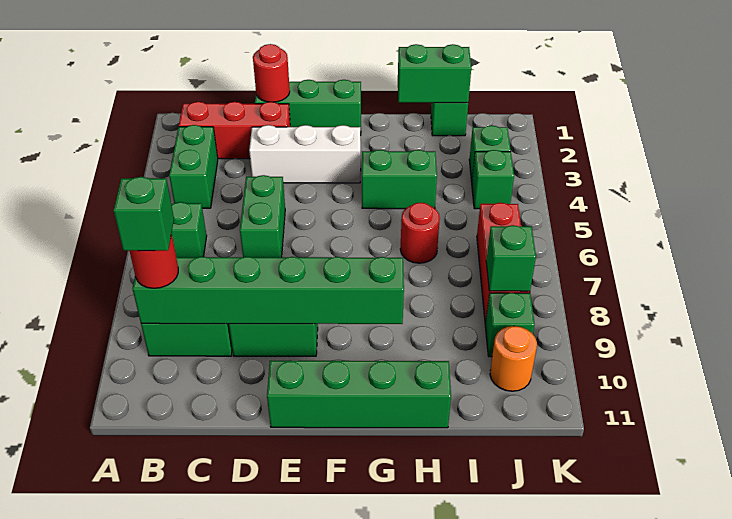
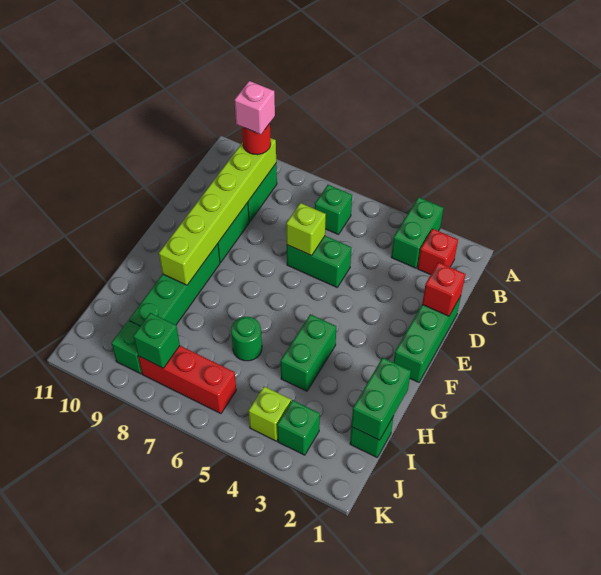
red brick B2:D2 level 1 -> red brick B2 level 1
green brick B3:B4 level 1 -> green brick A3:B3 level 1
green brick B9:G9 level 2 -> lime brick B9:G9 level 2
green brick B9 level 4 -> pink brick B9 level 4
red round brick D1 level 2 -> red brick D1 level 2
white brick D3:F3 level 1 -> none
none -> lime brick D6 level 2
green brick E11:H11 level 1 -> green brick F9:I9 level 1
red round brick H6 level 1 -> green round brick H6 level 1
green brick J4 level 1 -> lime brick J4 level 1
orange round brick J10 level 1 -> none

